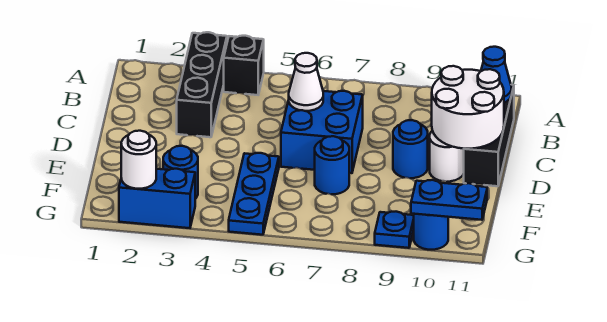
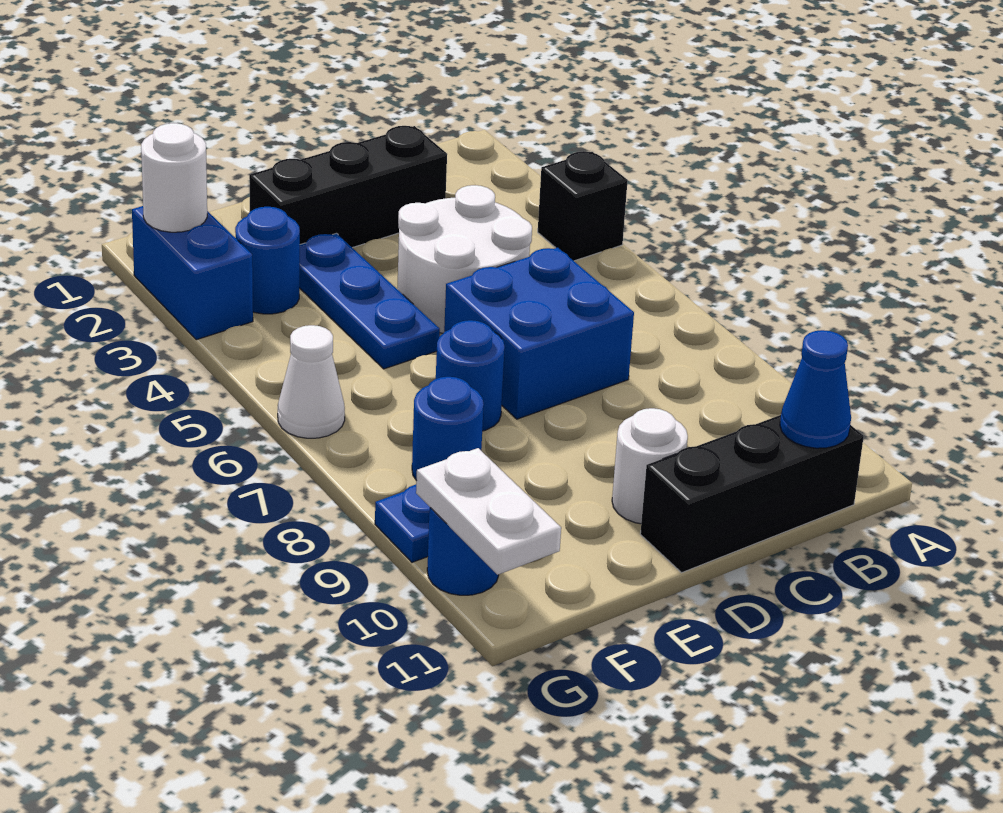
black brick A3:C3 level 1 -> black brick C2:E2 level 1
white cone C6 level 2 -> white cone G6 level 1
white round brick C10:D11 level 2 -> white round brick C4:D5 level 1
blue round brick D9 level 1 -> blue round brick F8 level 1
blue plate E5:G5 level 1 -> blue plate E3:E5 level 1
blue plate G10:G11 level 2 -> white plate G10:G11 level 2

